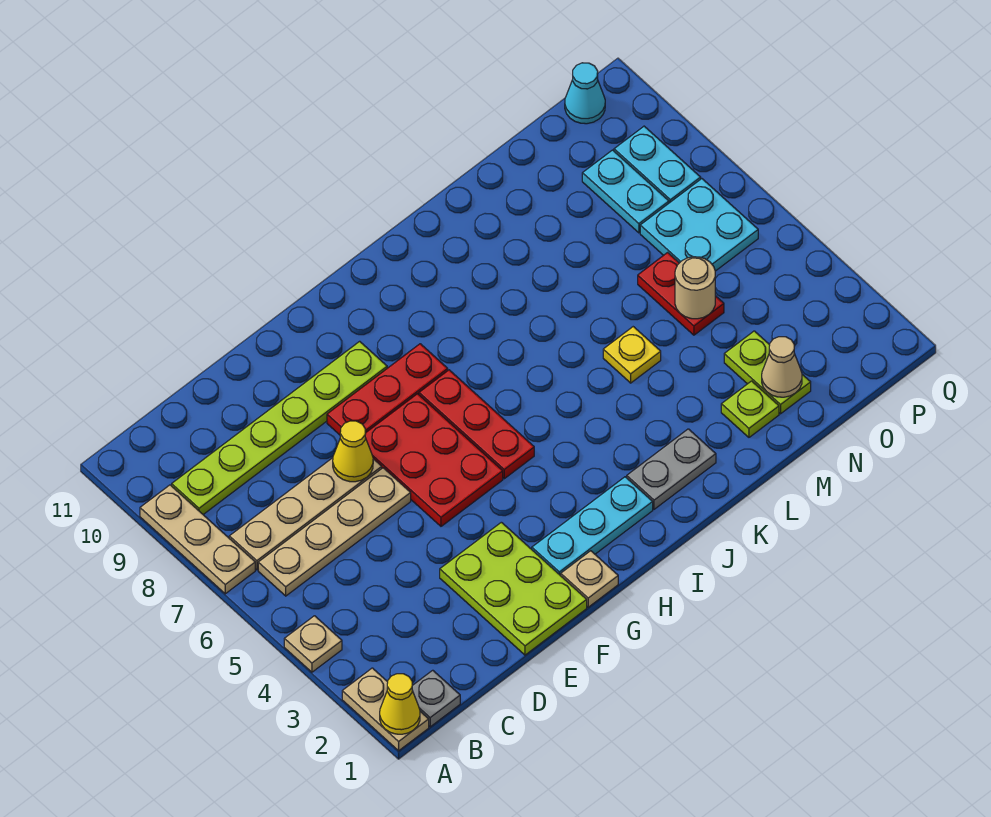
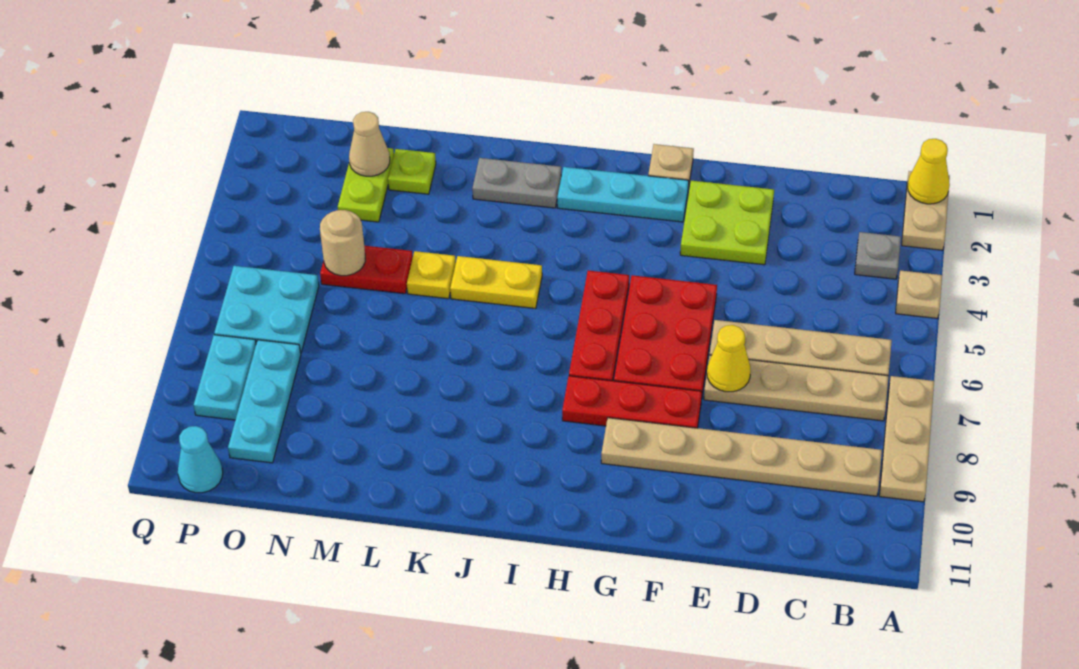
grey plate B1 level 1 -> grey plate B3 level 1
lime plate B9:G9 level 1 -> tan plate B9:G9 level 1
lime plate E1:F3 level 1 -> lime plate E2:F3 level 1
none -> yellow plate J5:K5 level 1
red plate N5:N6 level 1 -> red plate M5:N5 level 1
cyan plate O8:O9 level 1 -> cyan plate O8:O10 level 1

